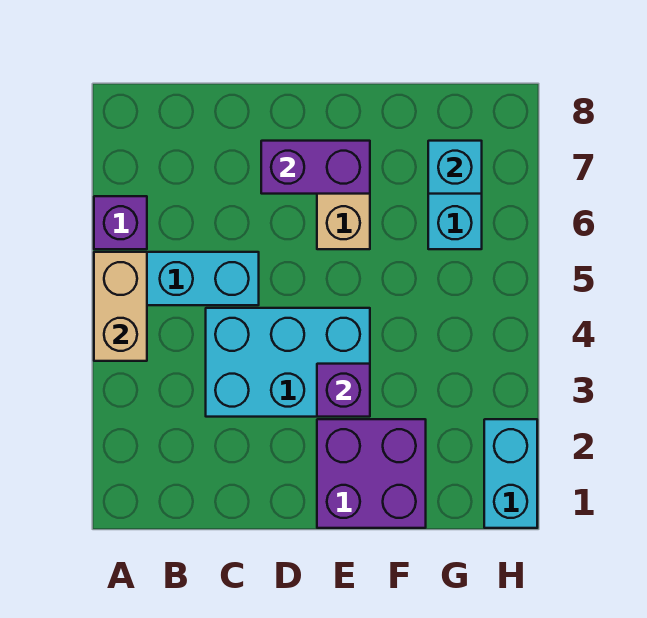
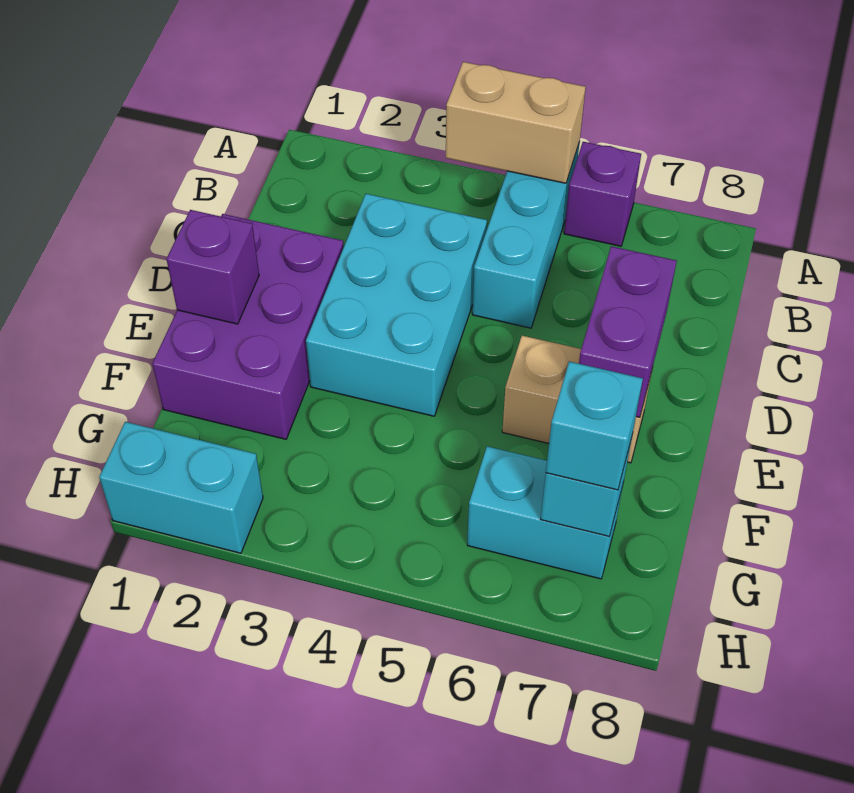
purple brick E1:F2 level 1 -> purple brick D1:F2 level 1
purple brick E3 level 2 -> purple brick E1 level 2
none -> cyan brick G7 level 3

